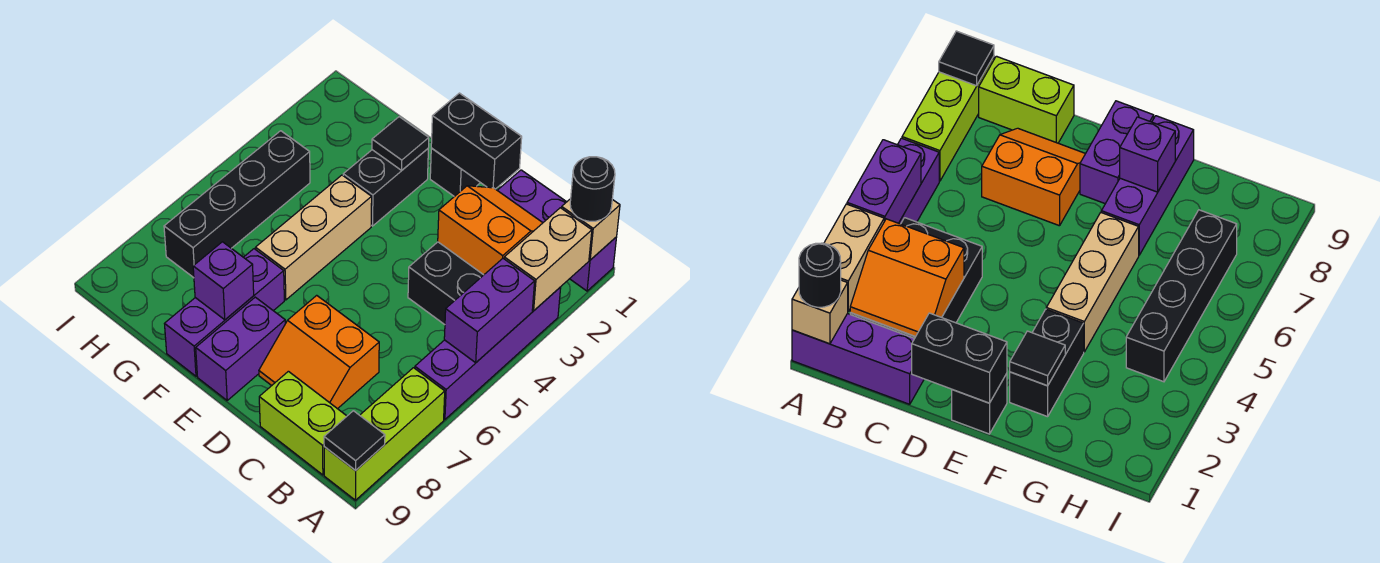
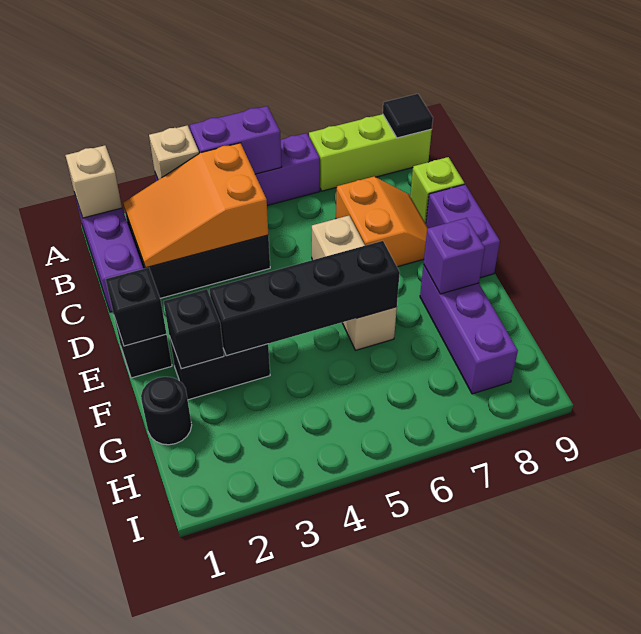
black round brick A1 level 3 -> black round brick G1 level 1
tan brick A2:A3 level 2 -> tan brick A3 level 2
orange slope B2:C3 level 2 top 3 -> orange slope B2:C4 level 2 top 4
lime brick B9:C9 level 1 -> lime brick C9 level 1
black brick D1:E1 level 2 -> black brick E1 level 2
purple brick E8:E9 level 1 -> purple brick D9:E9 level 1
black tile F2 level 2 -> black brick F2 level 2
tan brick F4:F6 level 1 -> tan brick D6:F6 level 1
purple brick F7:F9 level 1 -> purple brick F8:H8 level 1
black brick H4:H7 level 1 -> black brick F3:F6 level 2

